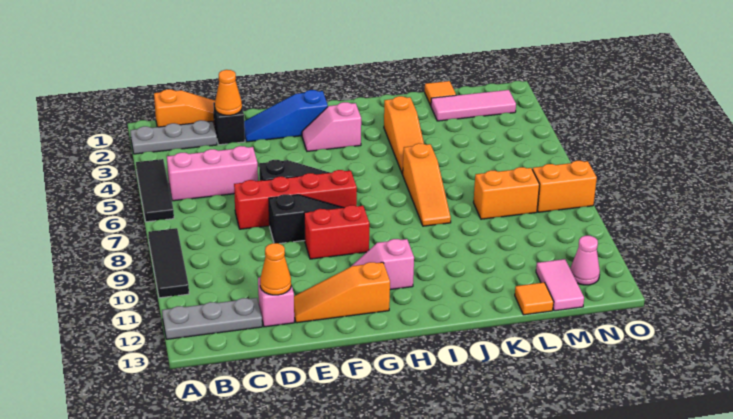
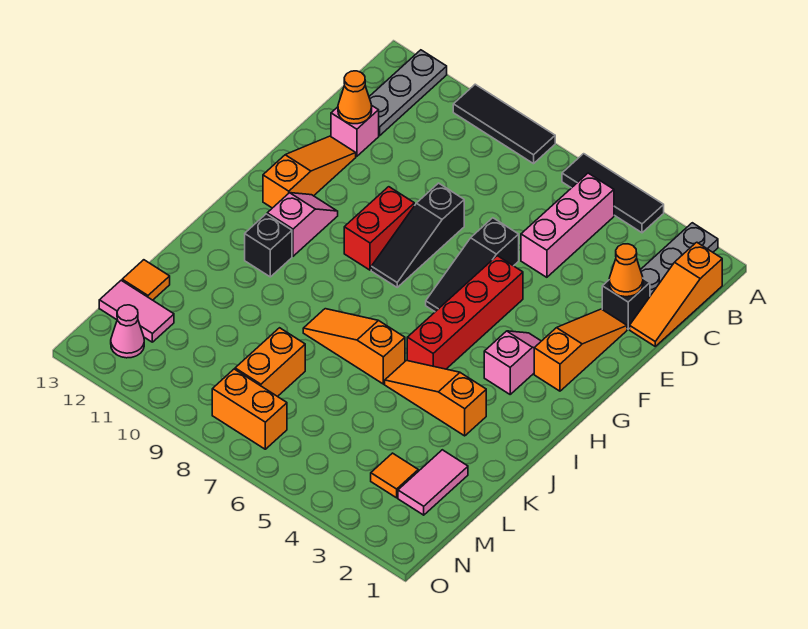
red brick D7:G7 level 1 -> red brick F5:I5 level 1
blue slope E2:G2 level 1 top G -> orange slope E2:G2 level 1 top G
none -> black brick I11 level 1
orange tile L1 level 1 -> orange tile M3 level 1
pink tile L2:N2 level 1 -> pink tile L2:M2 level 1
orange brick N8:O8 level 1 -> orange brick N7:N8 level 1

